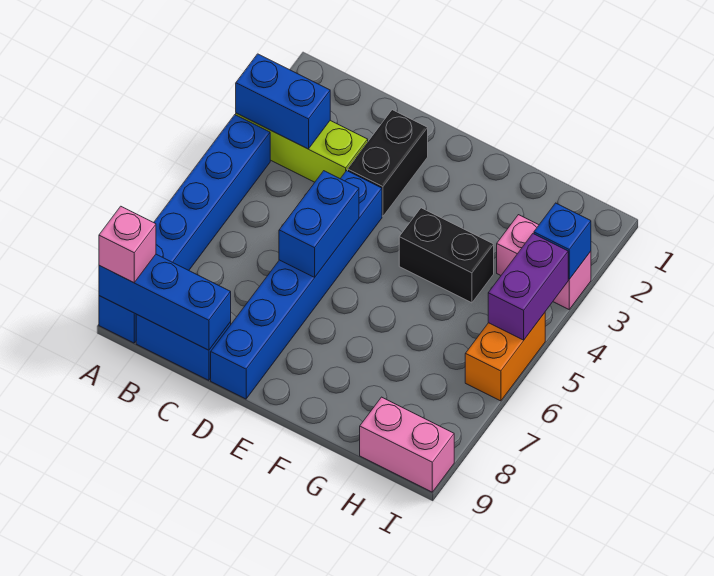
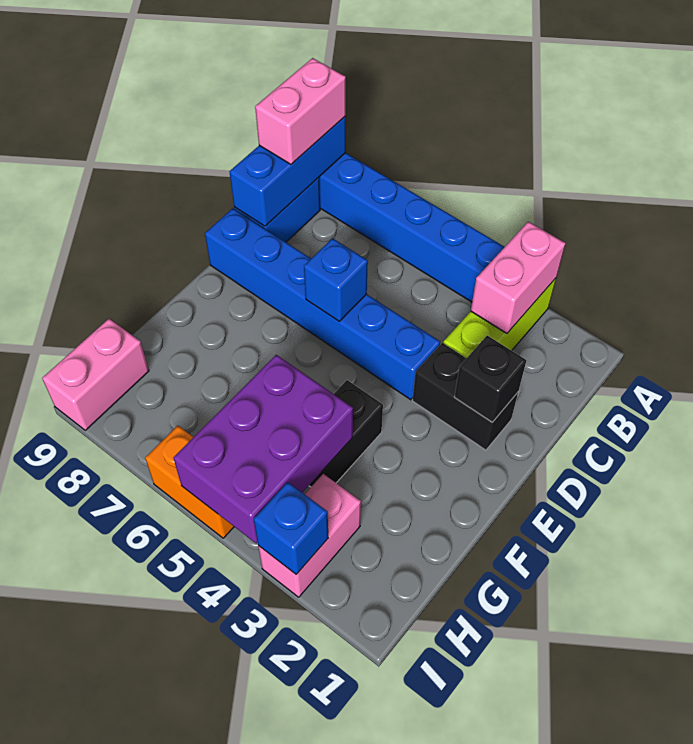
blue brick A3:B3 level 2 -> pink brick A3:B3 level 2
pink brick A9 level 3 -> pink brick A9:B9 level 3
none -> black brick D2 level 2
blue brick D5:D6 level 2 -> blue brick D6 level 2
purple brick I4:I5 level 2 -> purple brick G4:I5 level 2

